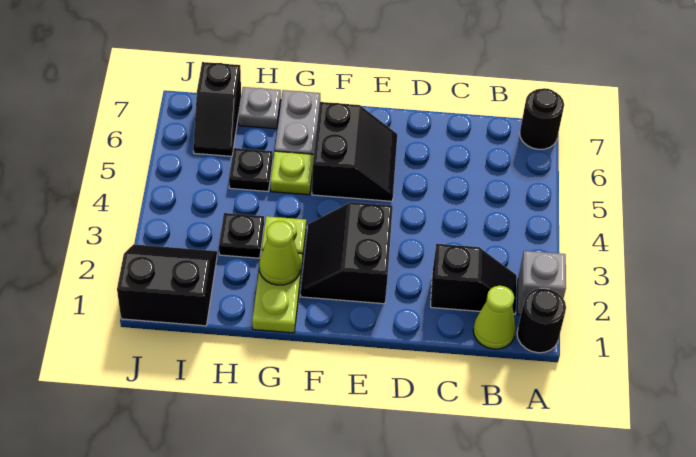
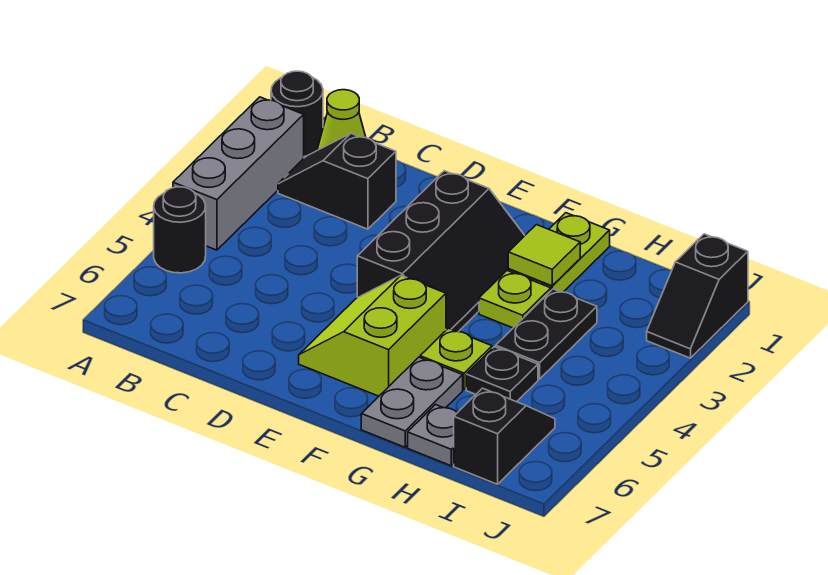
grey brick A2 level 1 -> grey brick A2:A4 level 1
black round brick A7 level 1 -> black round brick A5 level 1
black slope E2:F3 level 1 top E -> black slope E2:F4 level 1 top E
black slope E5:F6 level 1 top F -> lime slope E5:F6 level 1 top F
lime cone G2 level 2 -> lime tile G2 level 2
black plate H3 level 1 -> black plate H3:H4 level 1
black slope I1:J2 level 1 top 1 -> black slope J1:J2 level 1 top 1

